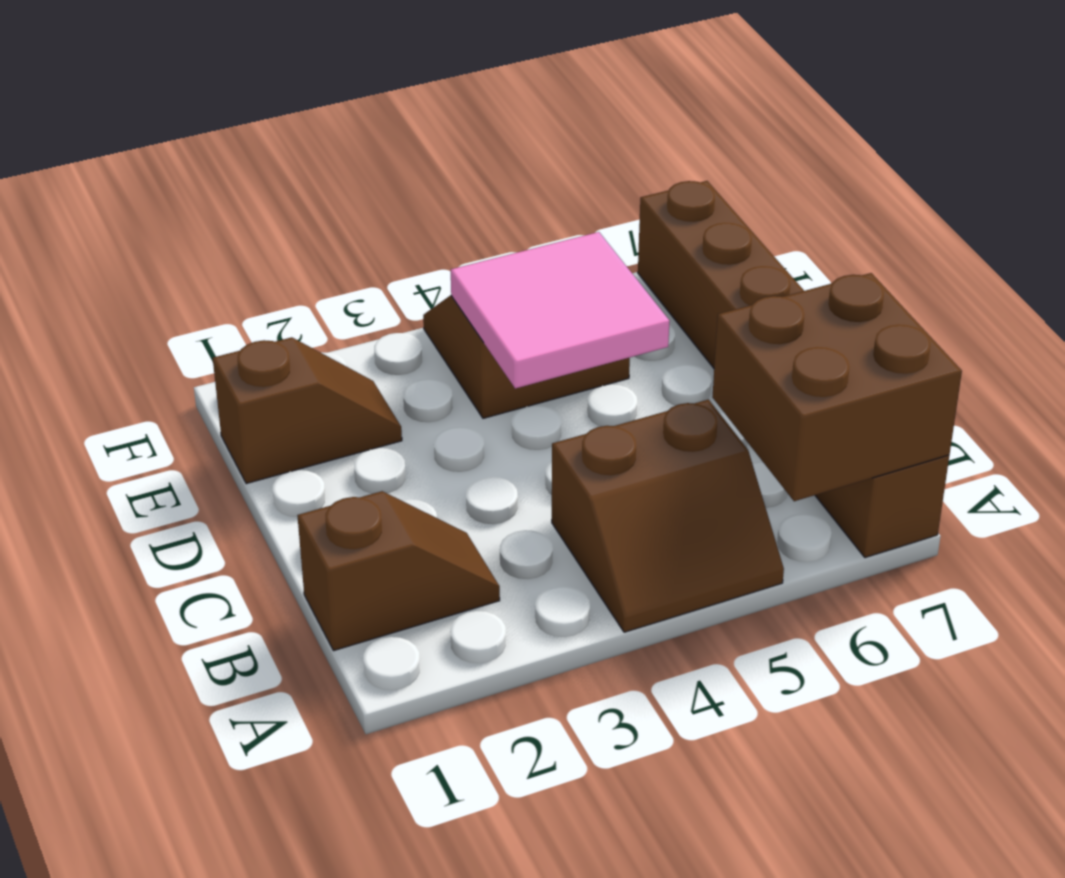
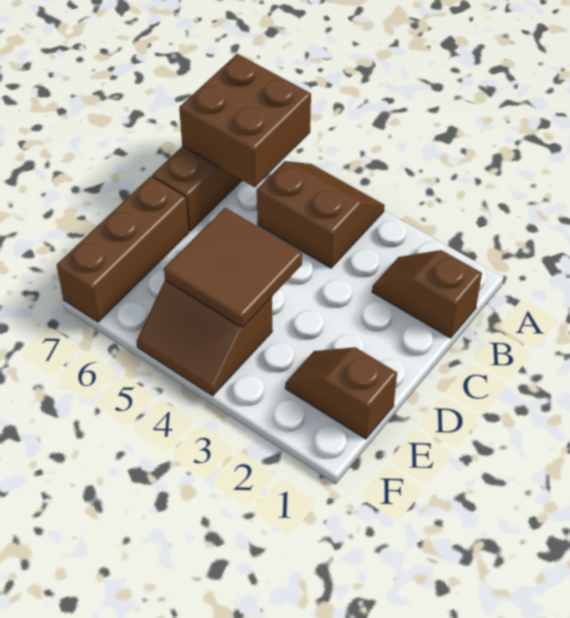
pink tile D4:E5 level 2 -> brown tile D4:E5 level 2

